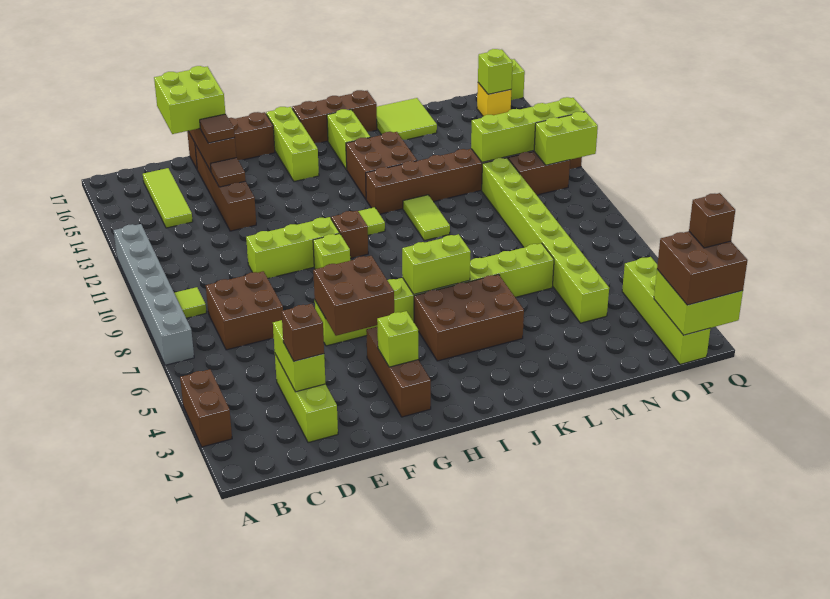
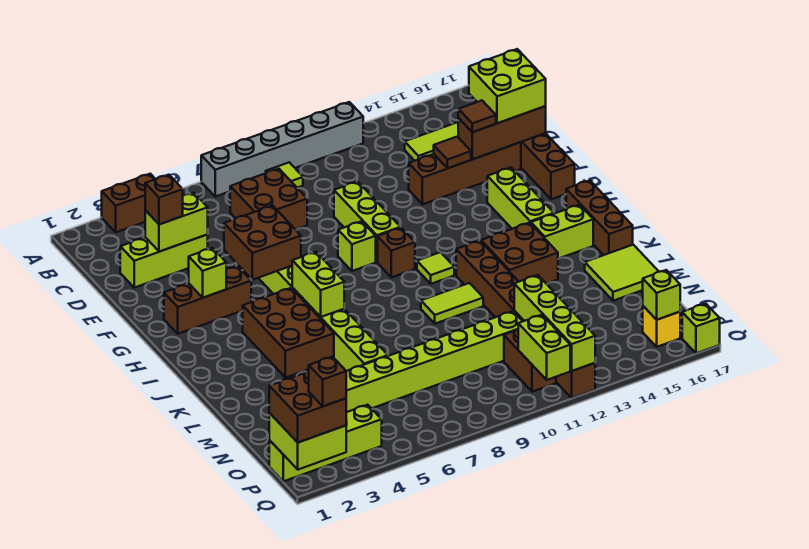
lime brick H15:H17 level 1 -> lime brick G15:I15 level 1

